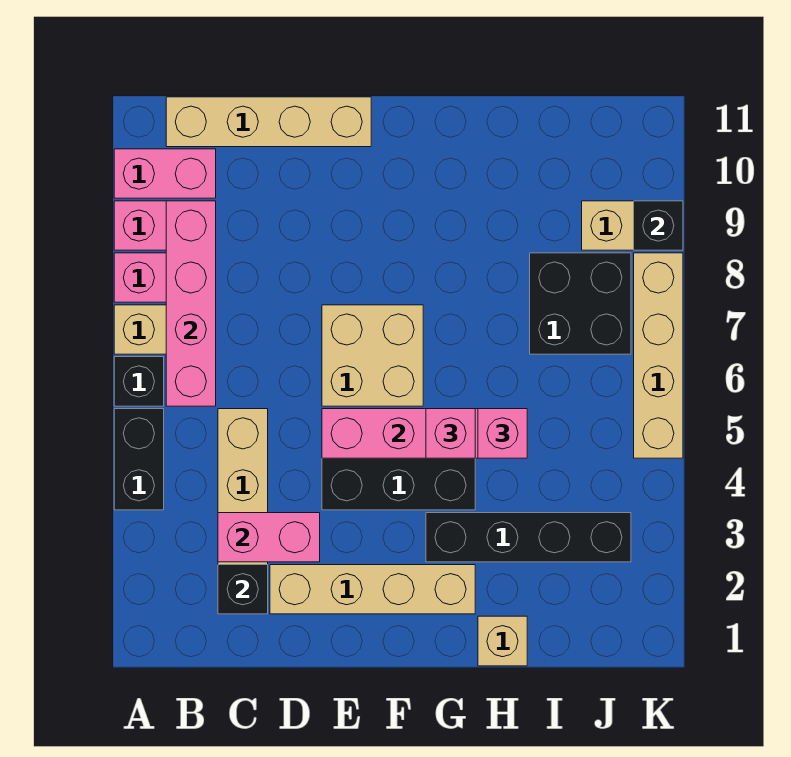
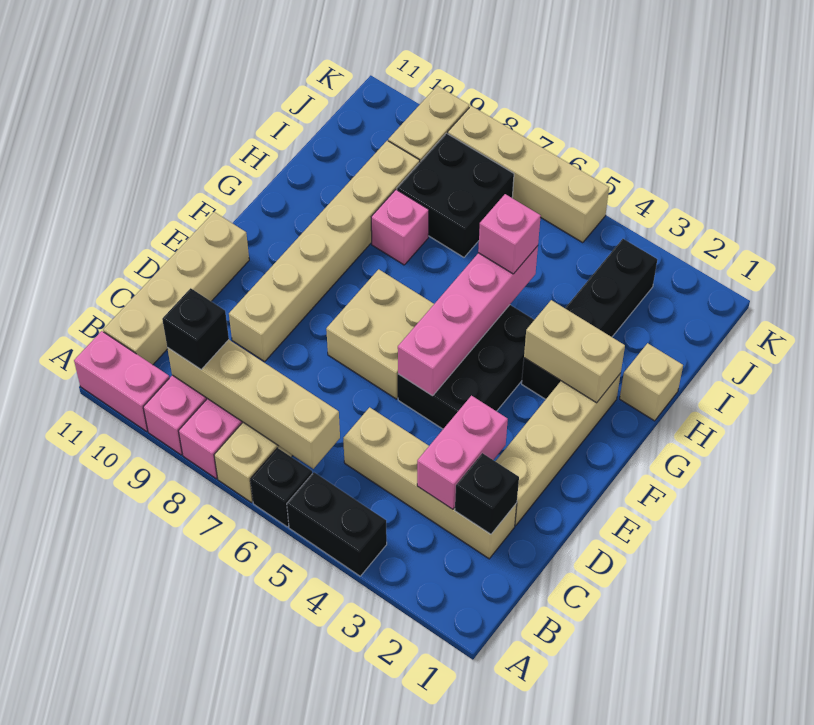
pink brick A10:B10 level 1 -> pink brick A10:A11 level 1
pink brick B6:B9 level 2 -> tan brick B6:B9 level 2
none -> tan brick D9:I9 level 1
none -> tan brick G2:G3 level 2
pink brick G5 level 3 -> pink brick H8 level 1
black brick K9 level 2 -> black brick B9 level 3

